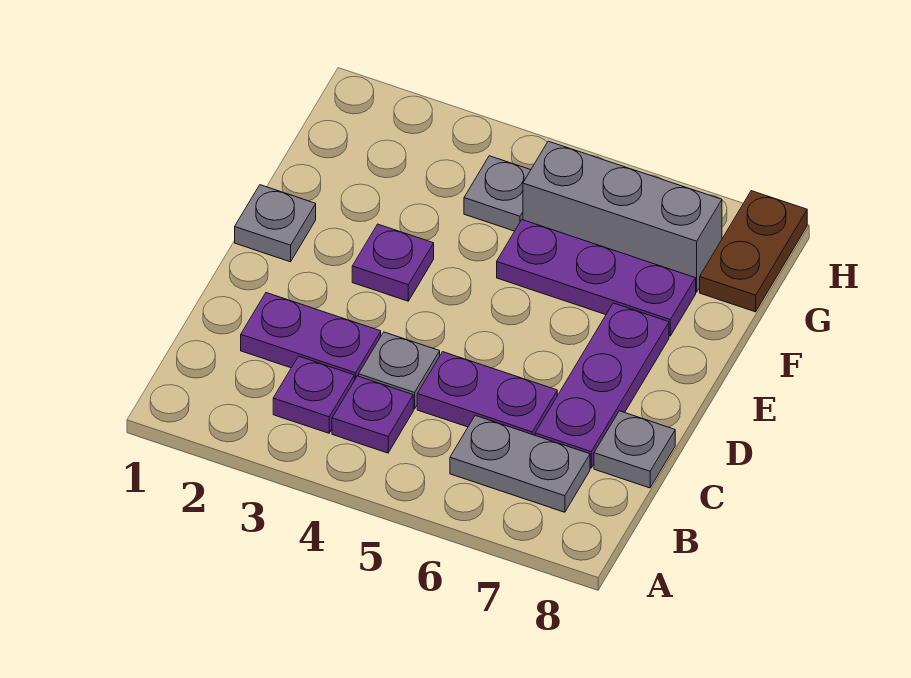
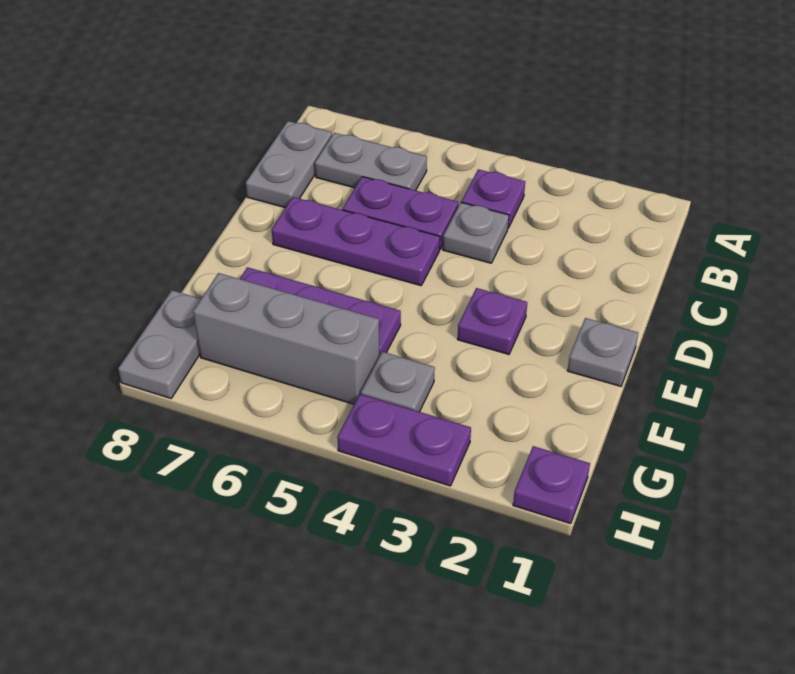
purple plate B3 level 1 -> purple plate H1 level 1
purple plate C2:C3 level 1 -> purple plate H3:H4 level 1
purple plate C7:E7 level 1 -> purple plate D5:D7 level 1
grey plate C8 level 1 -> grey plate B8:C8 level 1
brown plate G8:H8 level 1 -> grey plate G8:H8 level 1

